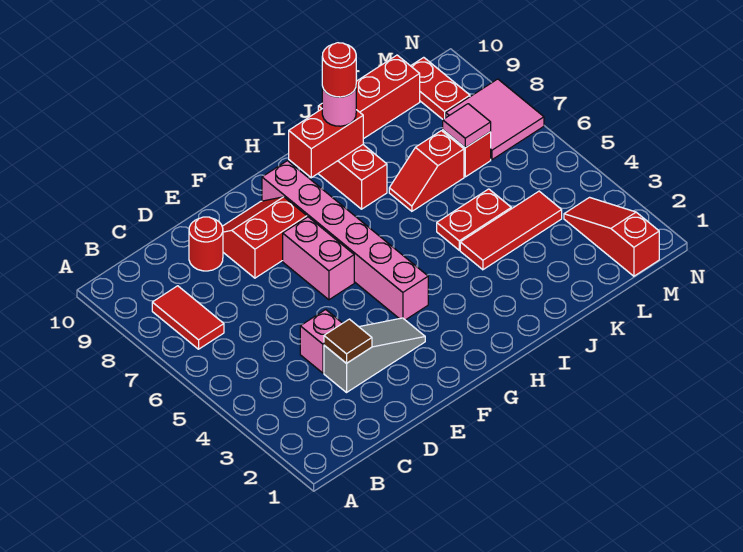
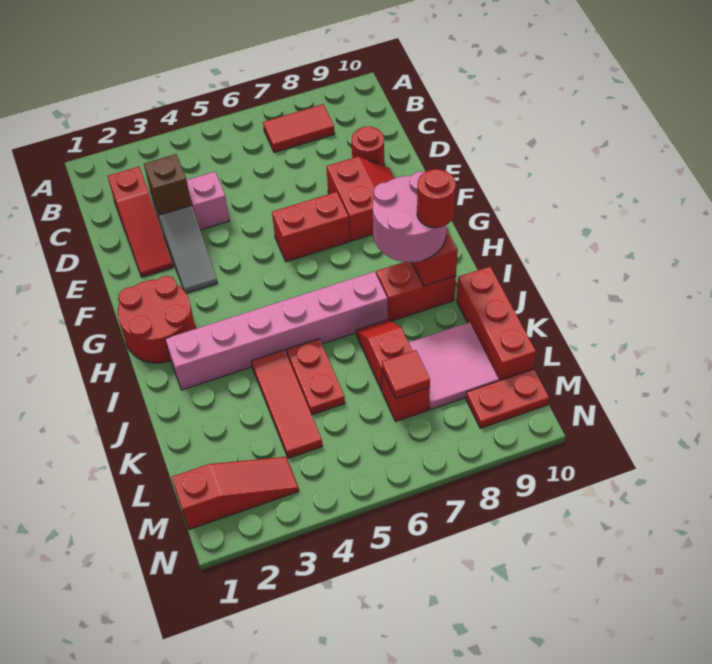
none -> red slope C2:E2 level 1 top C
brown tile D3 level 2 -> brown brick D3 level 2
pink brick F6:F7 level 1 -> red brick F6:F7 level 1
none -> red round brick G1:H2 level 1
pink brick G4:G9 level 1 -> pink brick I2:I7 level 1
pink round brick I9 level 3 -> pink round brick H8:I9 level 3
pink tile L7 level 2 -> red tile L7 level 2
pink tile M7:N8 level 1 -> pink tile K8:L9 level 1

